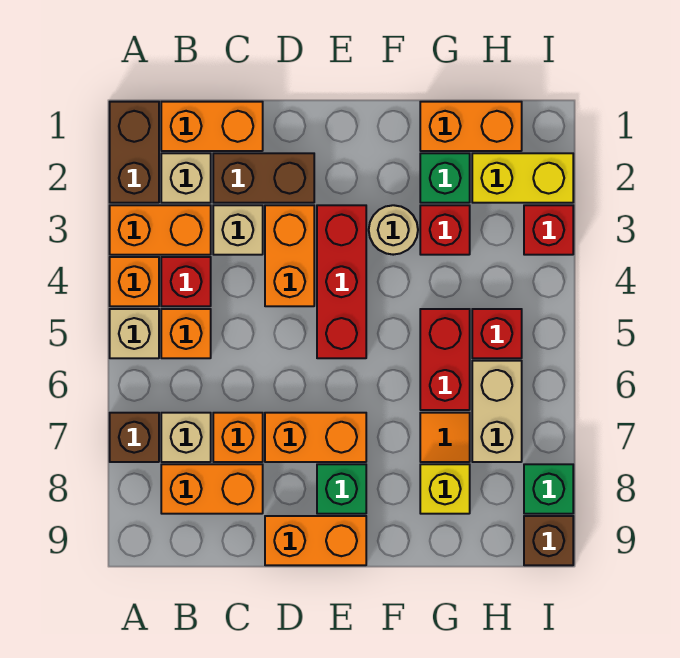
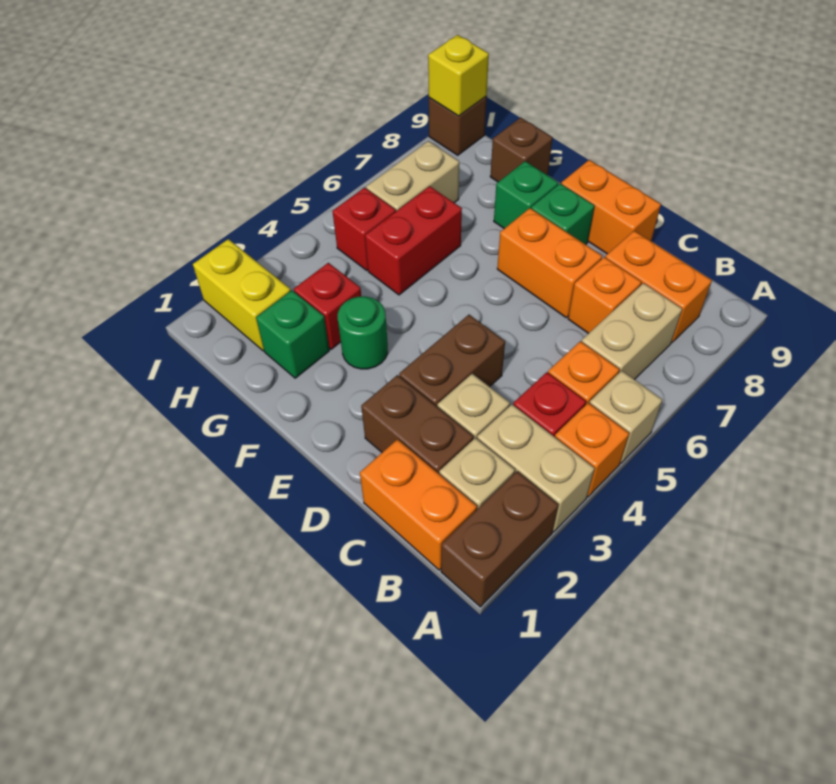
orange brick A3:B3 level 1 -> tan brick A3:B3 level 1
brown brick A7 level 1 -> brown brick G9 level 1
tan brick B7 level 1 -> tan brick B6:B7 level 1
orange brick D3:D4 level 1 -> brown brick D3:D4 level 1
red brick E3:E5 level 1 -> none
tan round brick F3 level 1 -> green round brick F3 level 1
orange brick G1:H1 level 1 -> none
orange tile G7 level 1 -> none
yellow brick G8 level 1 -> yellow brick I9 level 2
red brick I3 level 1 -> none
green brick I8 level 1 -> green brick F8 level 1

